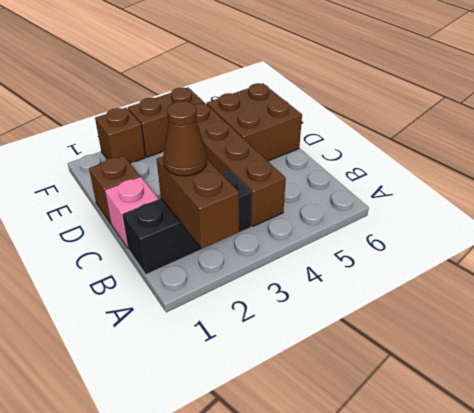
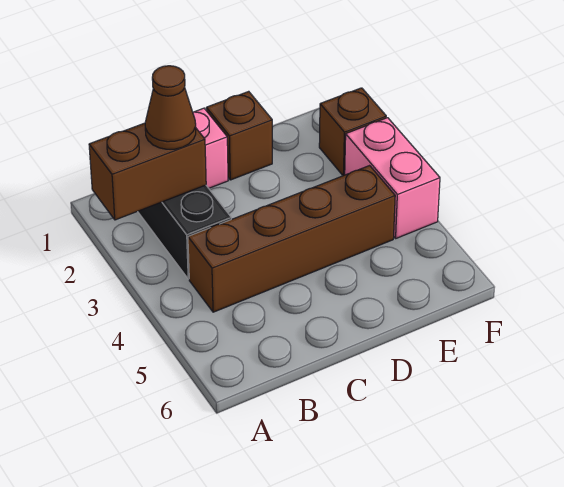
brown brick D5:E6 level 1 -> none
brown brick F3:F4 level 1 -> pink brick F3:F4 level 1

